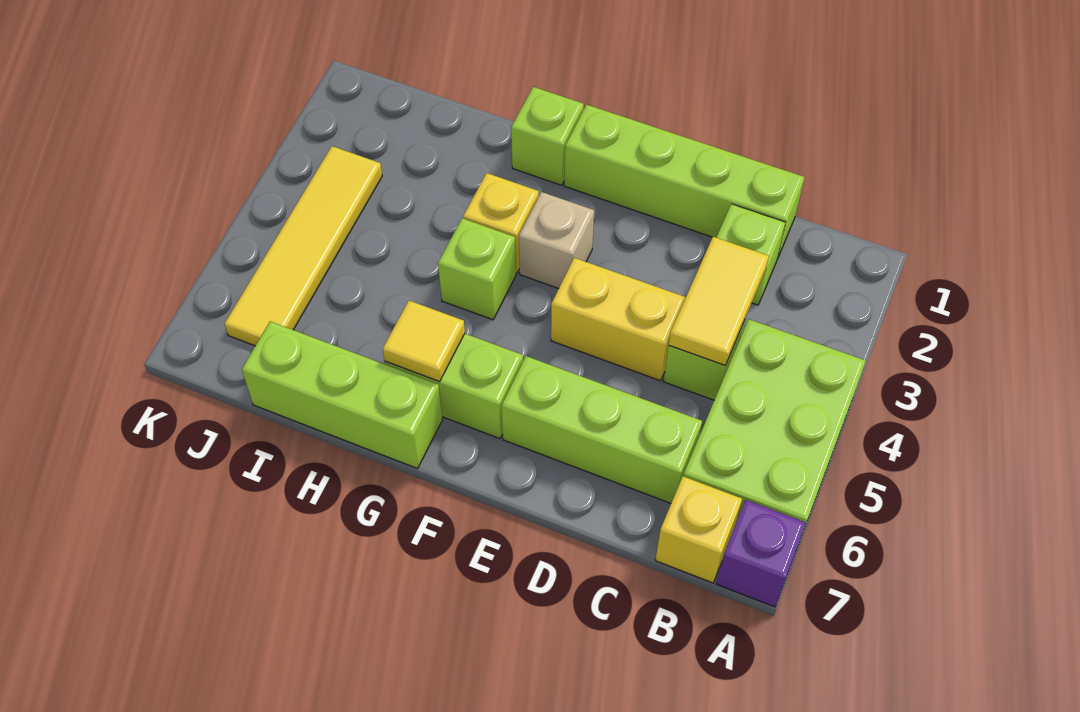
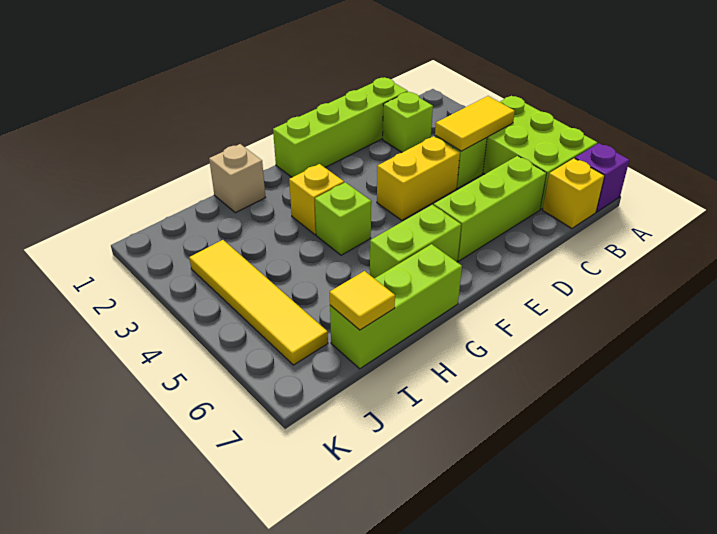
yellow tile C3:C4 level 2 -> yellow tile B4:C4 level 2
tan brick F3 level 1 -> tan brick H1 level 1
lime brick G1 level 1 -> none
yellow tile G6 level 2 -> yellow tile I7 level 2

